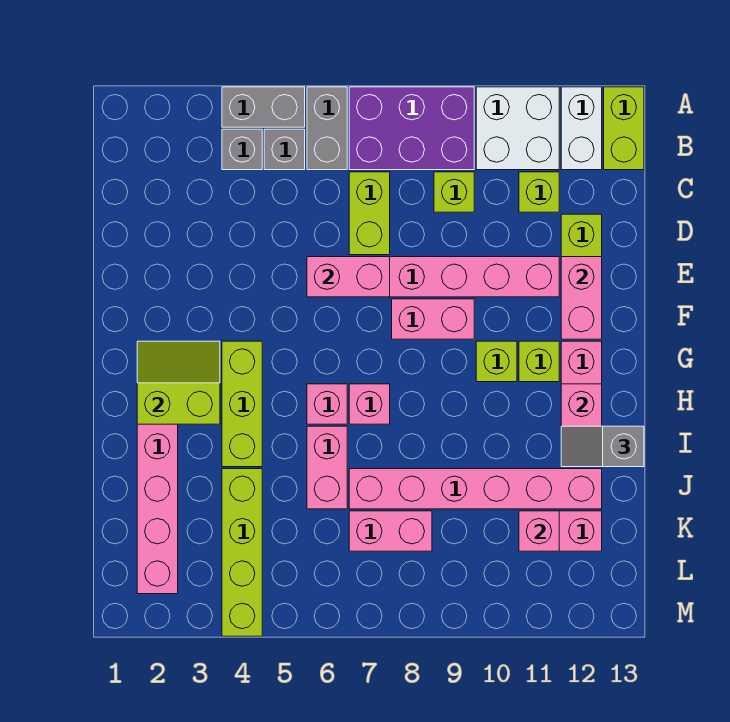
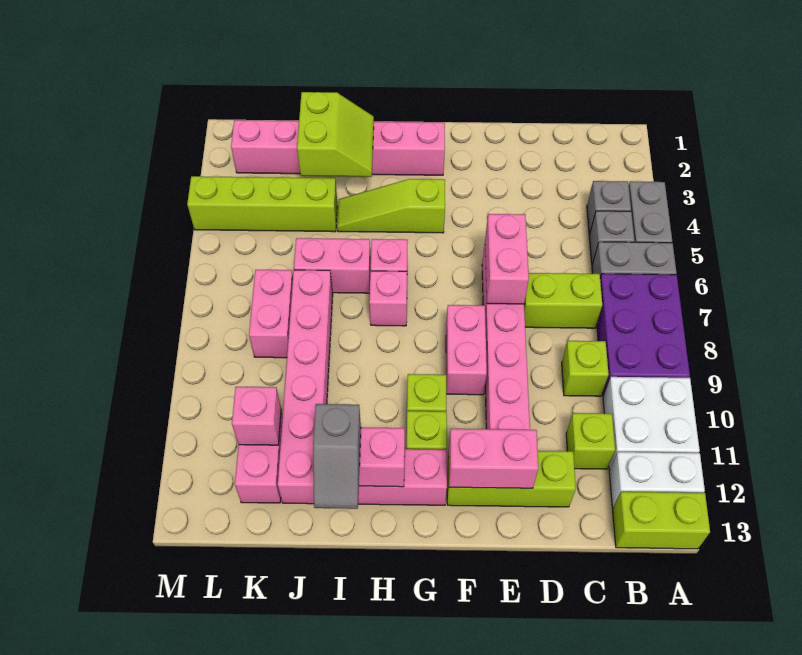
lime slope G2:H3 level 2 top H -> lime slope I2:J3 level 2 top J
lime brick G4:I4 level 1 -> lime slope G4:I4 level 1 top G
grey slope I12:I13 level 3 top 13 -> grey slope I12:I13 level 3 top 12

